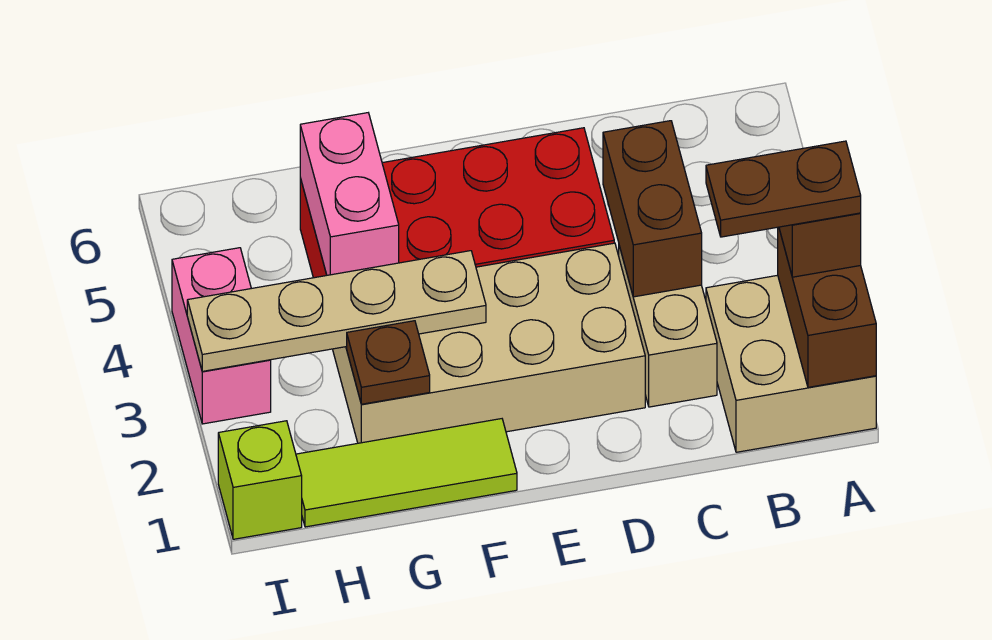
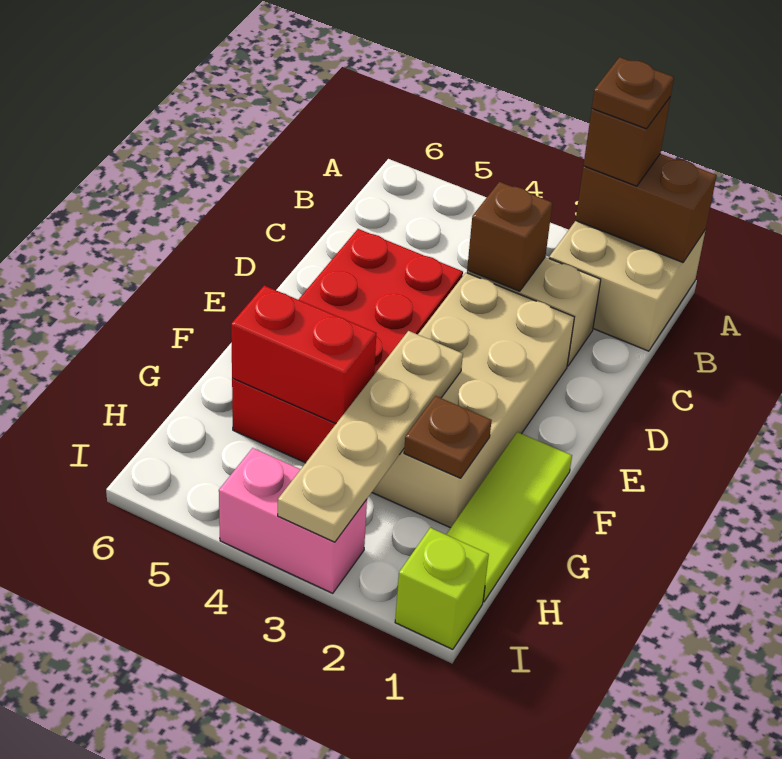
brown plate A2:B2 level 4 -> brown plate A2 level 4
brown brick C3:C4 level 2 -> brown brick C3 level 2
pink brick G4:G5 level 2 -> red brick G4:G5 level 2

